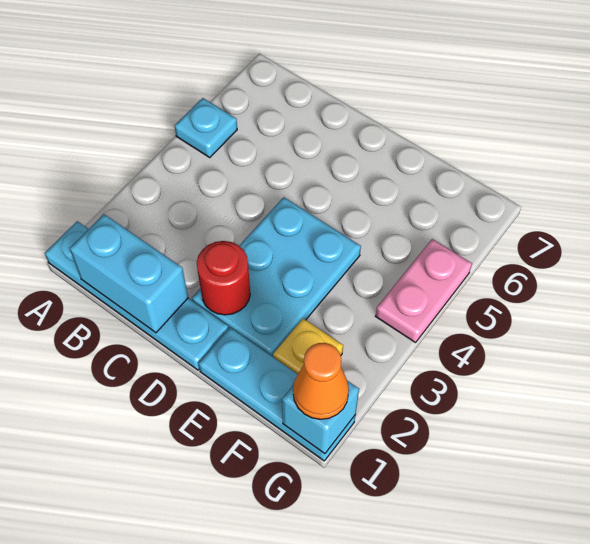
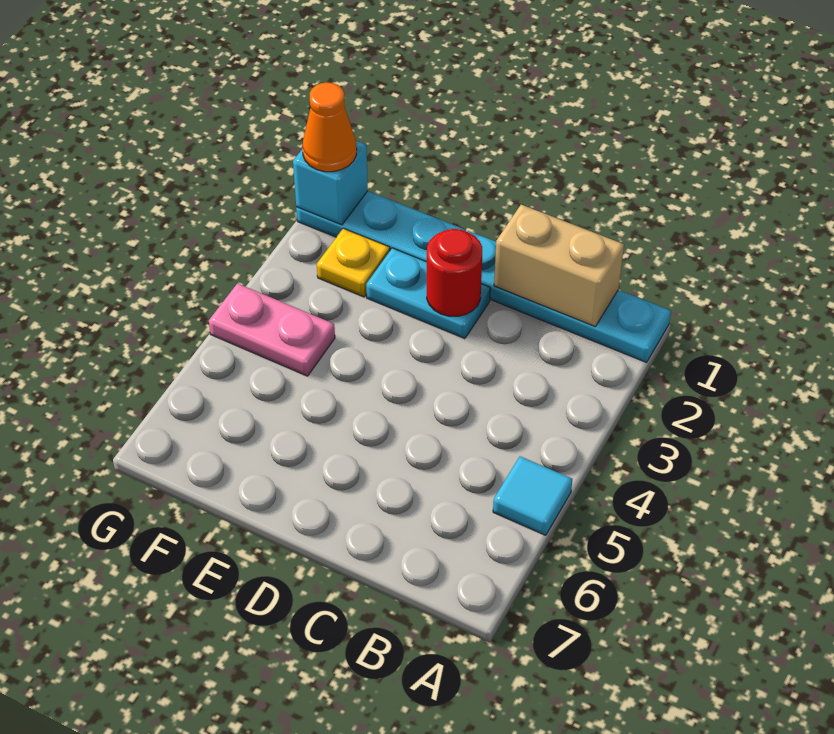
cyan plate A5 level 1 -> cyan tile A5 level 1
cyan brick B1:C1 level 2 -> tan brick B1:C1 level 2
cyan plate D2:E4 level 1 -> cyan plate D2:E2 level 1
pink plate G4:G5 level 1 -> pink plate F4:G4 level 1

